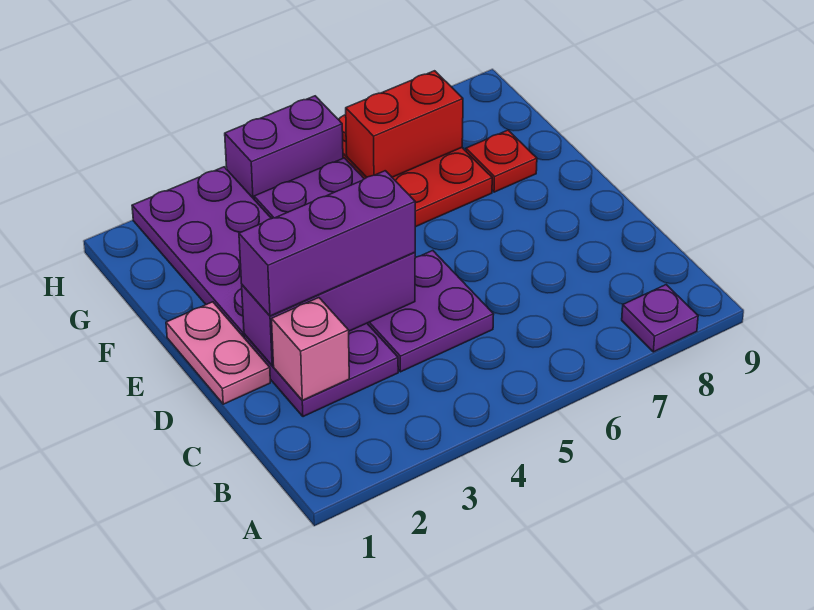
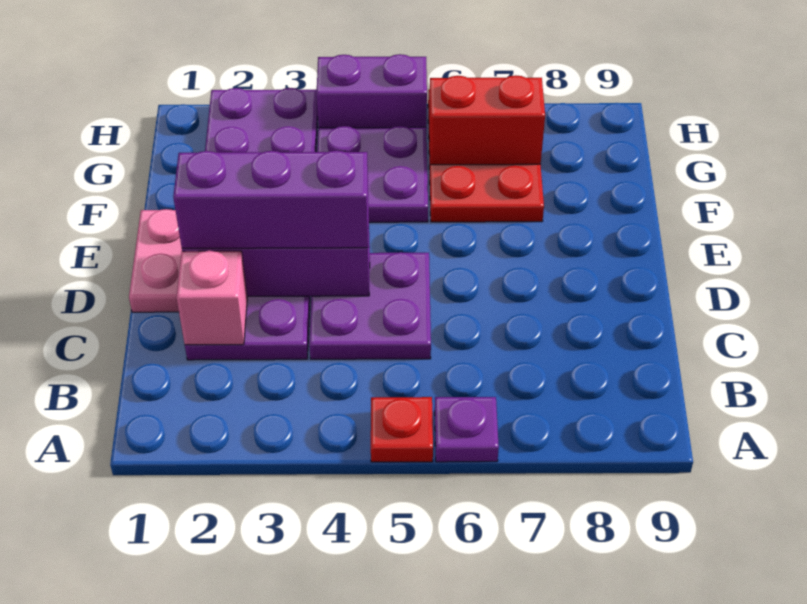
purple plate A8 level 1 -> purple plate A6 level 1
red plate F8 level 1 -> red plate A5 level 1

